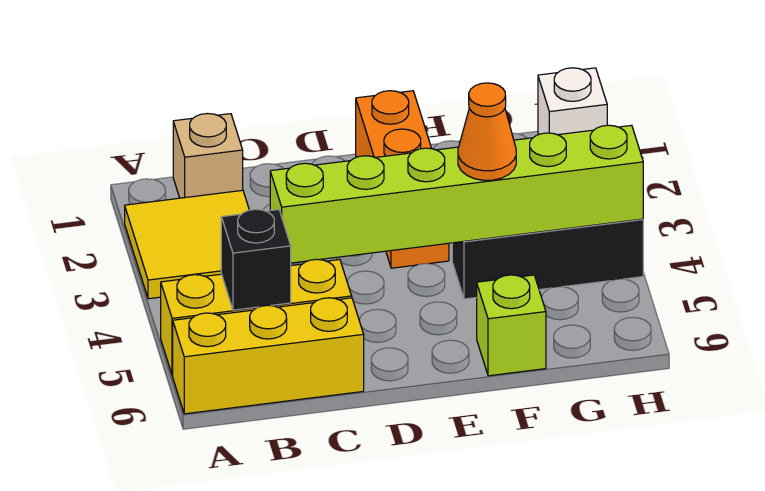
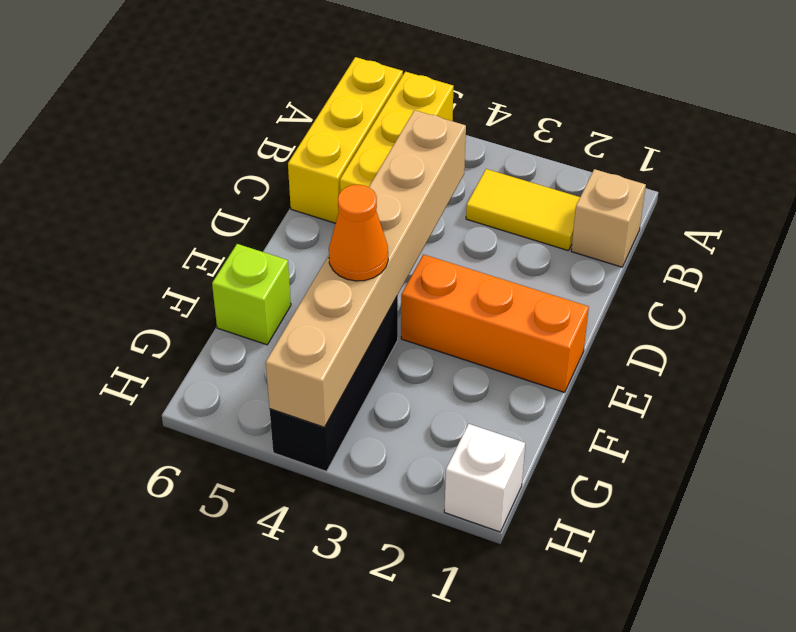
yellow tile A2:B3 level 1 -> yellow tile B2:B3 level 1
black brick B5 level 2 -> none
lime brick C4:H4 level 2 -> tan brick C4:H4 level 2

